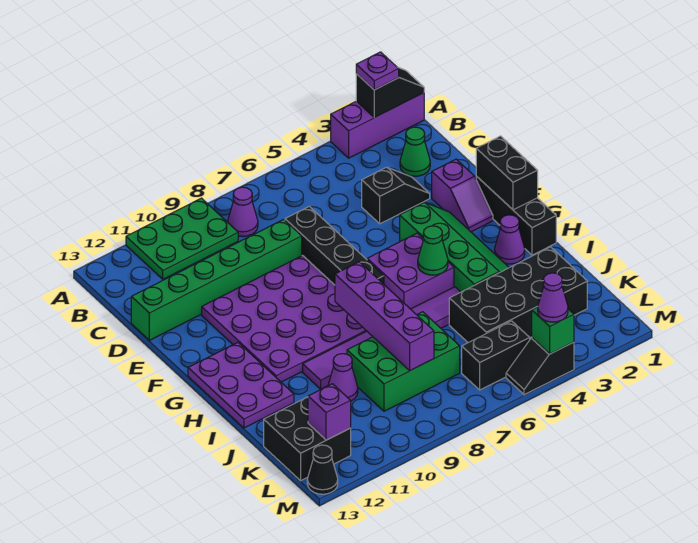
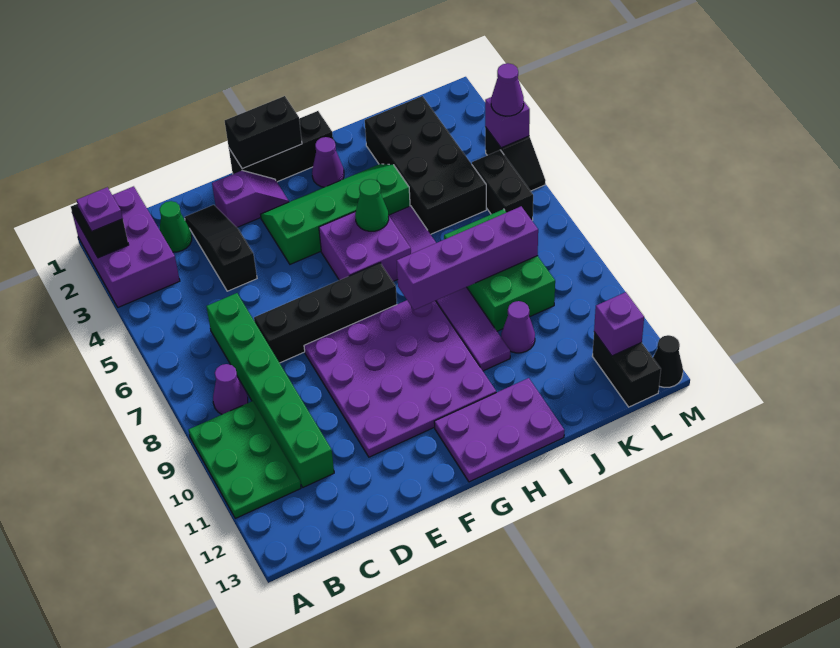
purple brick A1:A3 level 1 -> purple brick A1:B3 level 1
black slope D3:D4 level 1 top 4 -> black slope D2:D4 level 1 top 4
green brick D8:D13 level 1 -> green brick C6:C11 level 1
black brick K12:L13 level 1 -> black brick L12:L13 level 1
green brick M4 level 2 -> purple brick M4 level 2

